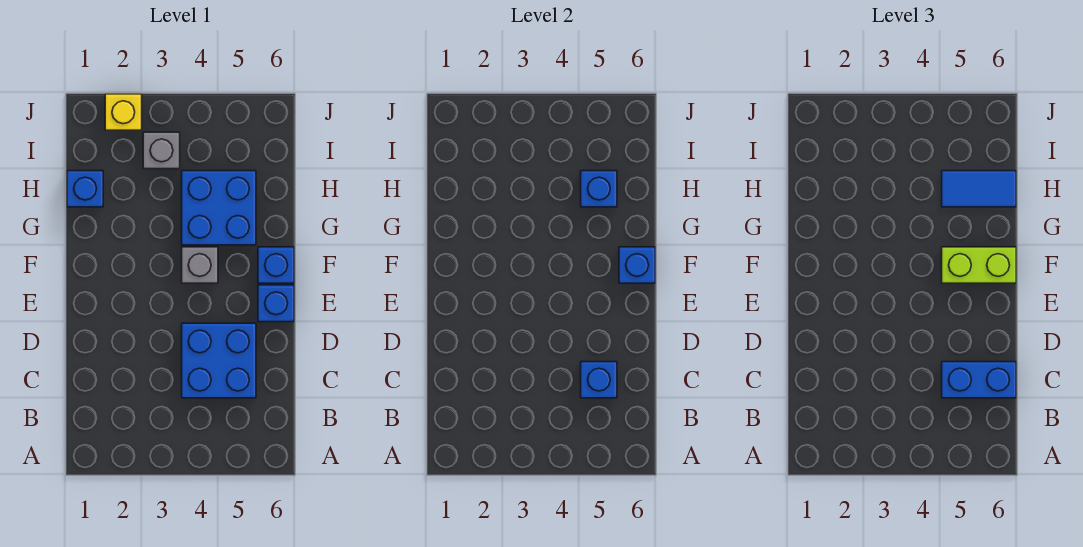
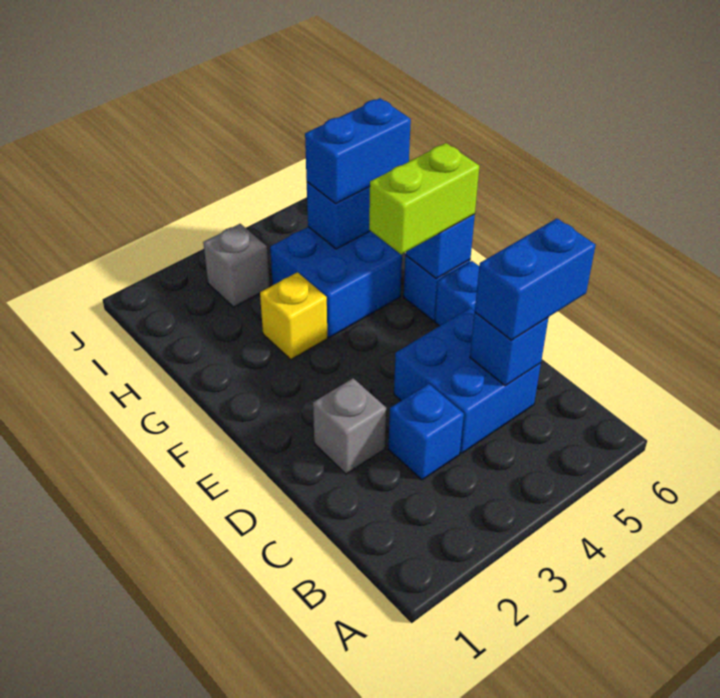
grey brick F4 level 1 -> grey brick D2 level 1
blue brick H1 level 1 -> blue brick C3 level 1
blue tile H5:H6 level 3 -> blue brick H5:H6 level 3
yellow brick J2 level 1 -> yellow brick G3 level 1

